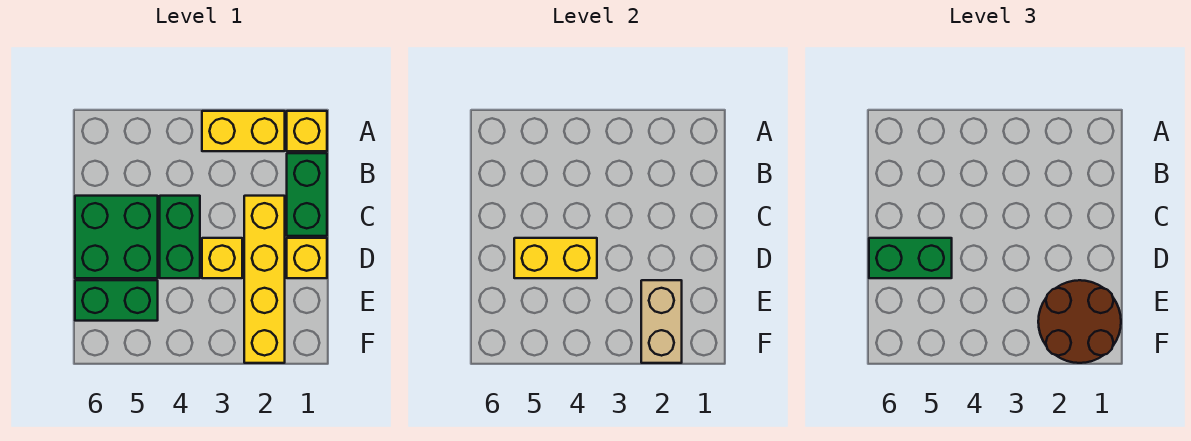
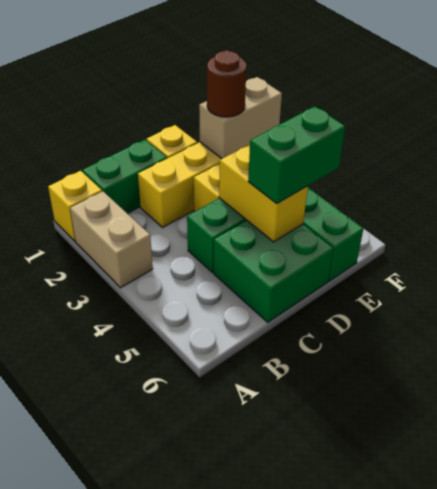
yellow brick A2:A3 level 1 -> tan brick A2:A3 level 1
green brick D5:D6 level 3 -> green brick D5:E5 level 3
brown round brick E1:F2 level 3 -> brown round brick E2 level 3

